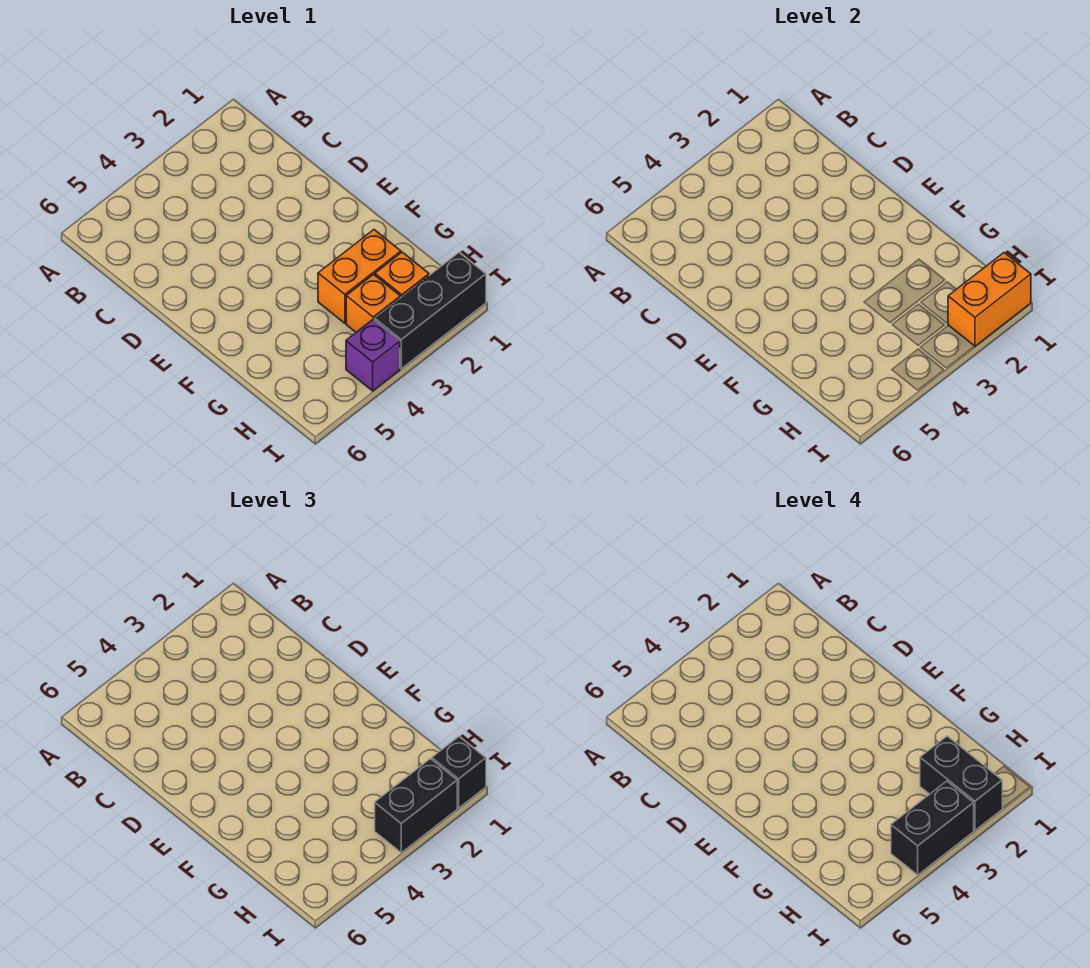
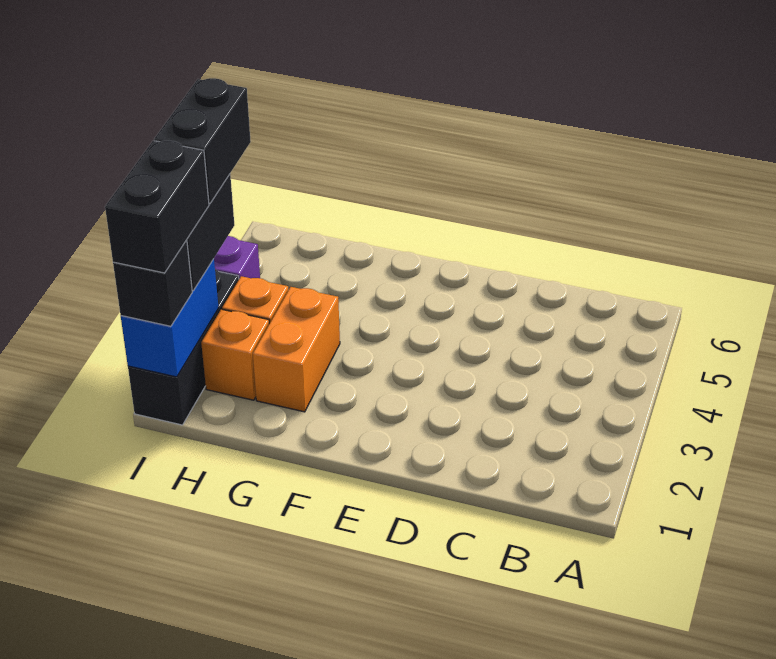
black brick H2:I2 level 4 -> black brick I1:I2 level 4
orange brick I1:I2 level 2 -> blue brick I1:I2 level 2

